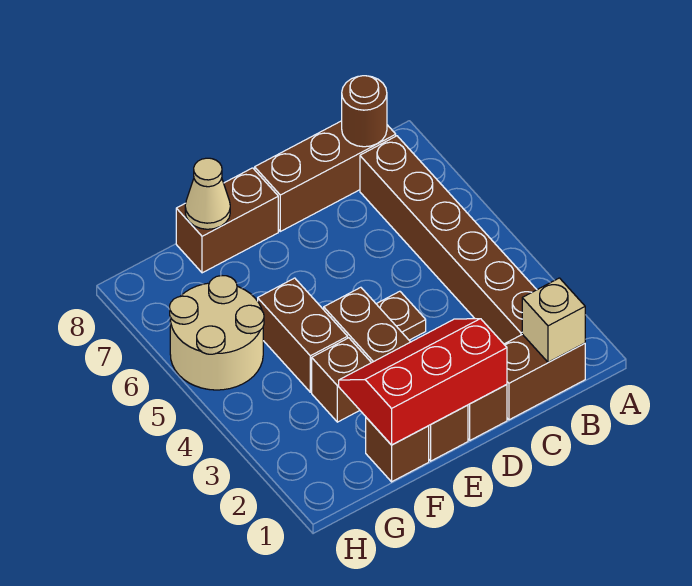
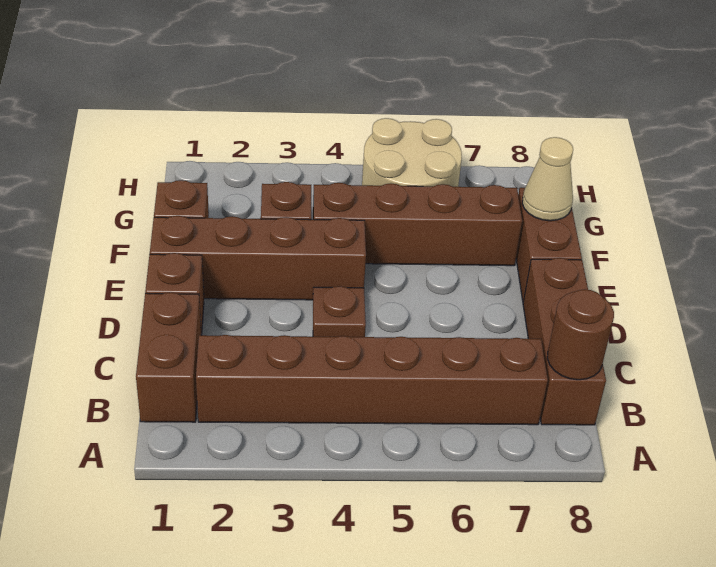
tan brick B1 level 2 -> none
red slope D1:F2 level 2 top 1 -> none
brown brick F4:F5 level 1 -> brown brick F4:F7 level 1

